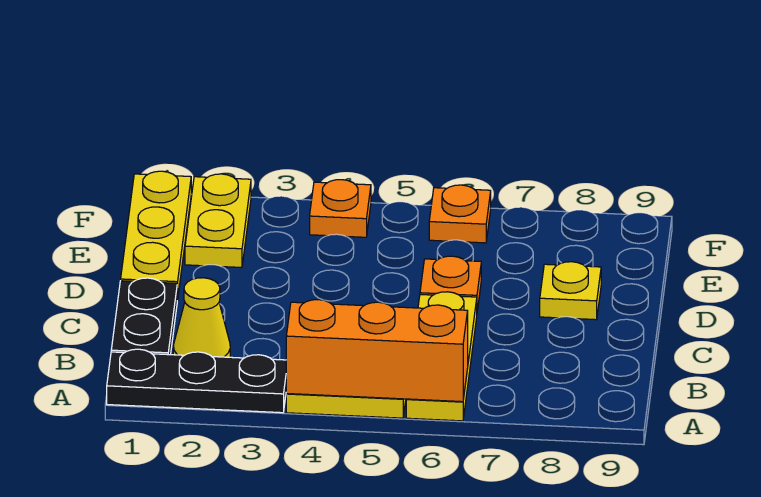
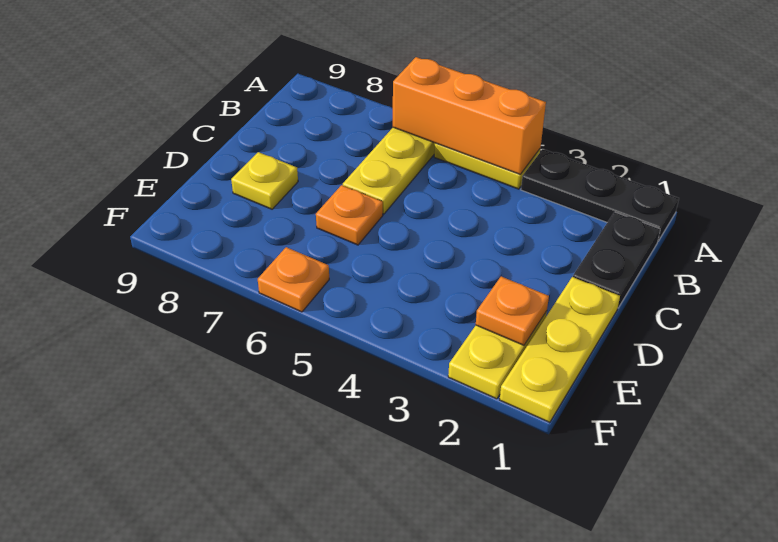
yellow cone B2 level 1 -> none
orange plate F4 level 1 -> orange plate E2 level 2

